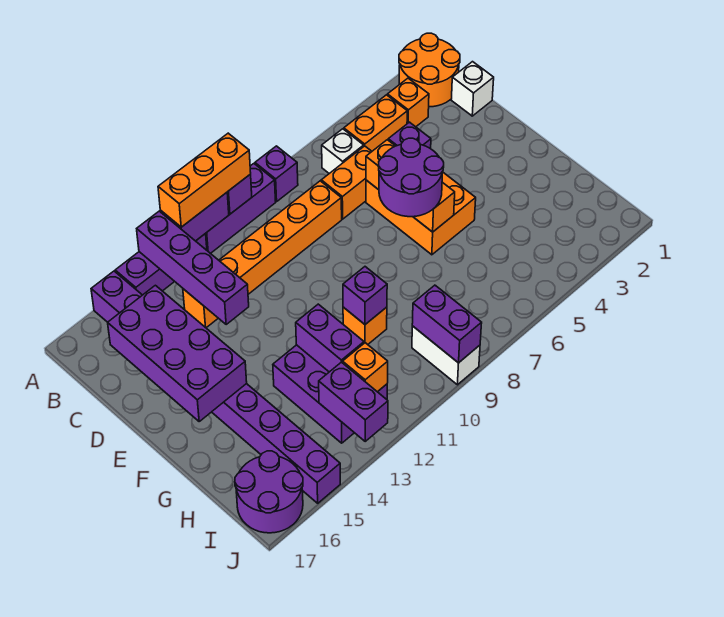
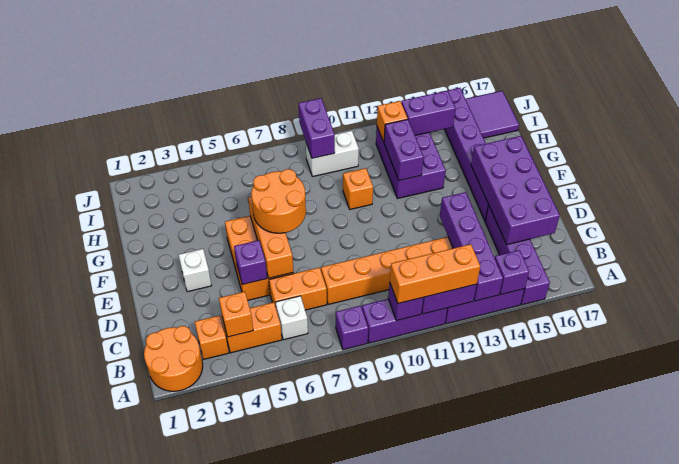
none -> orange brick B4 level 2
white brick C1 level 1 -> white brick E3 level 1
purple round brick E6:F7 level 3 -> orange round brick E6:F7 level 3
purple brick G10 level 2 -> purple brick A14 level 2
white brick I9:J9 level 1 -> white brick I9:I10 level 1
purple brick I13:J13 level 2 -> purple brick I13:I14 level 2
purple round brick I16:J17 level 1 -> purple tile I16:J17 level 1

